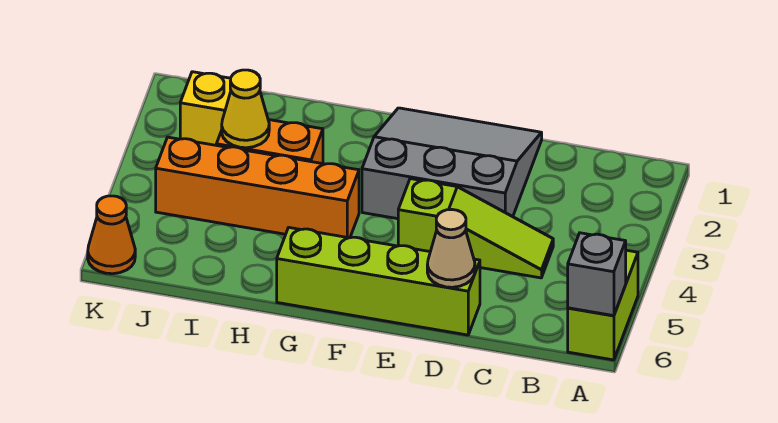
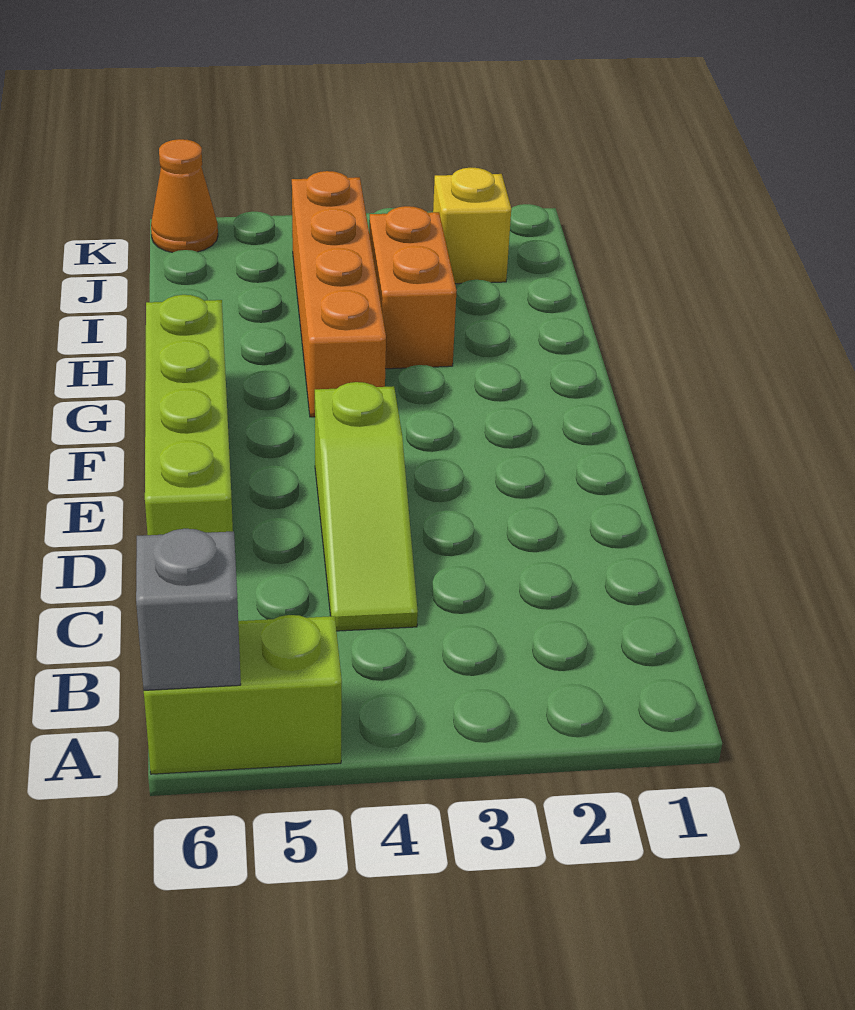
grey slope D1:F3 level 1 top 3 -> none
tan cone D6 level 2 -> none
yellow cone I3 level 2 -> none

